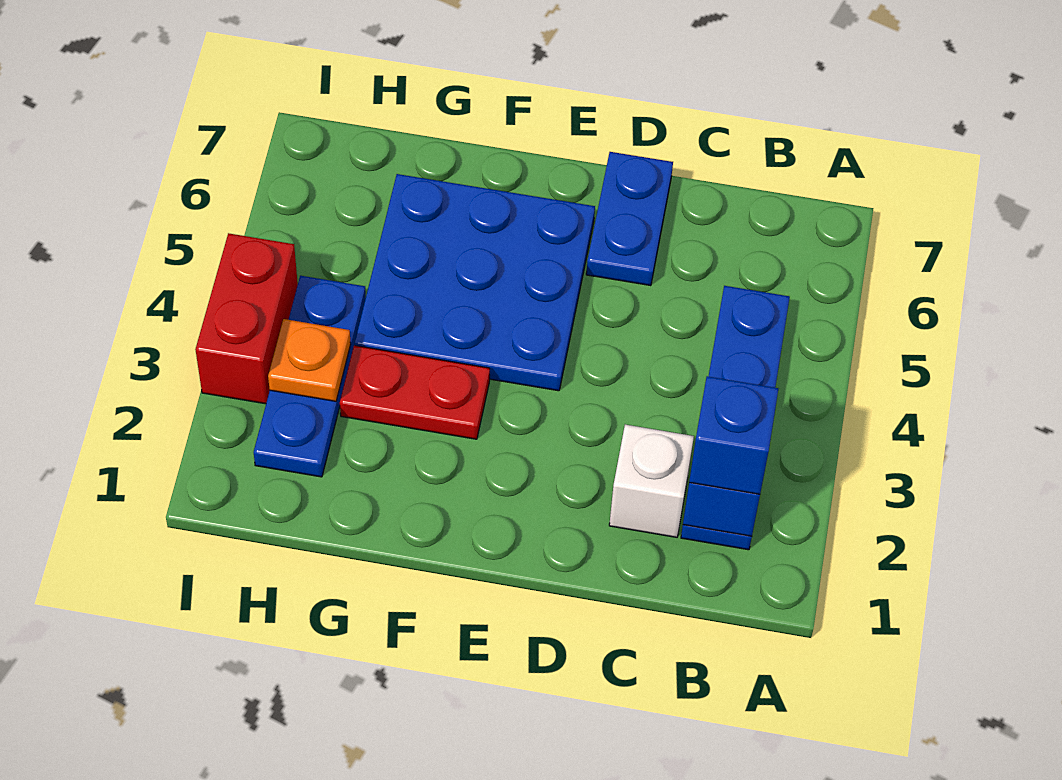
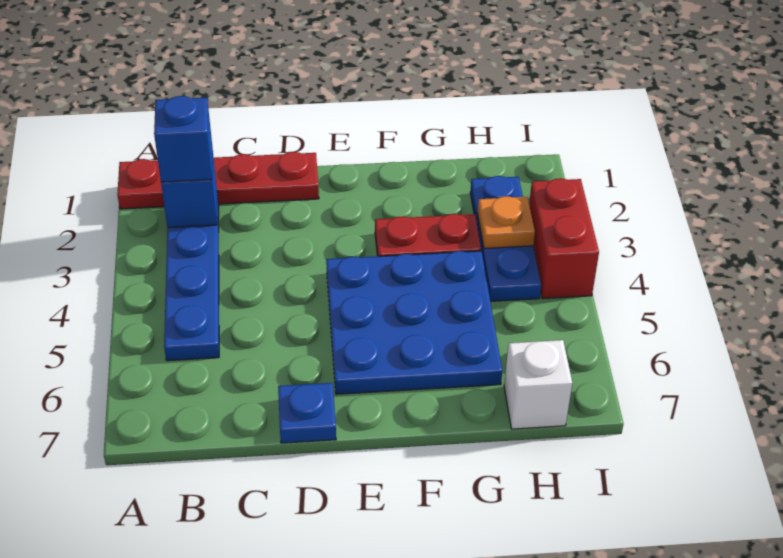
none -> red plate A1:D1 level 1
white brick C2 level 1 -> white brick H7 level 1
blue plate D6:D7 level 1 -> blue plate D7 level 1

